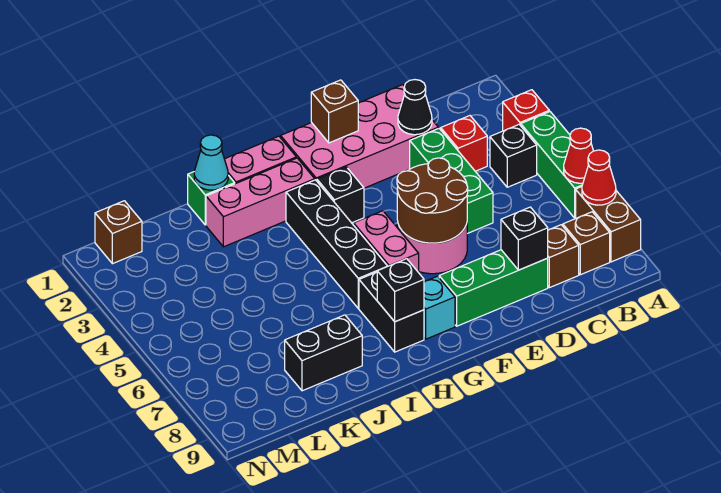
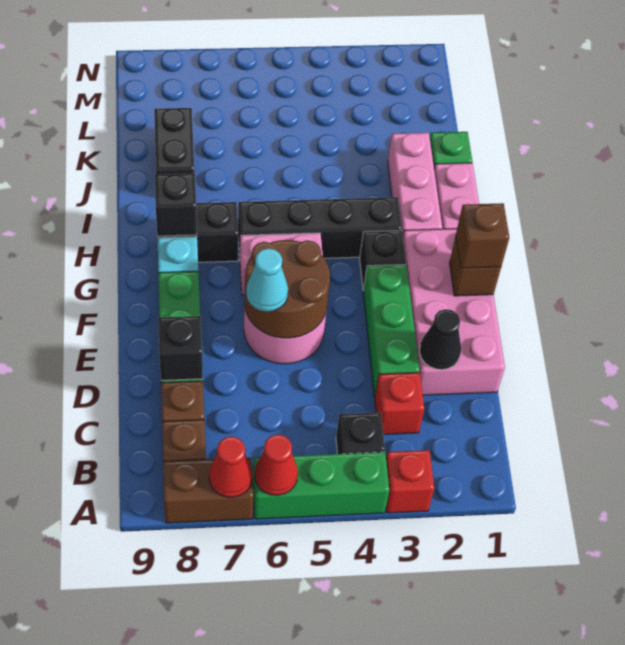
green brick D3:D5 level 1 -> green brick D3:F3 level 1
cyan cone J1 level 2 -> cyan cone E6 level 3
brown brick M1 level 1 -> brown brick F1 level 3

